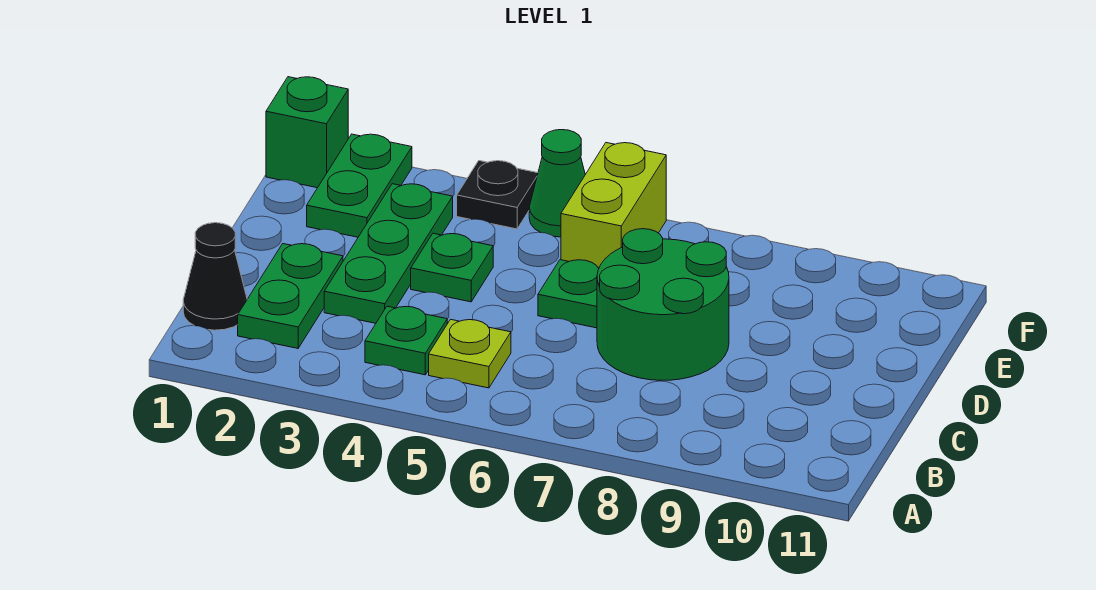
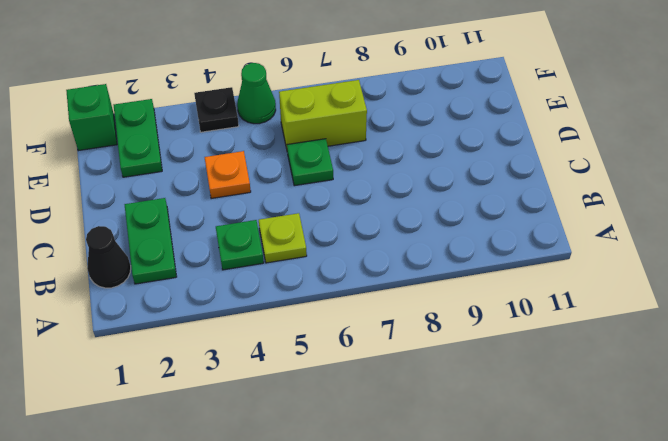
green plate C3:E3 level 1 -> none
green round brick C7:D8 level 1 -> none
green plate D4 level 1 -> orange plate D4 level 1
lime brick E6:F6 level 1 -> lime brick E6:E7 level 1

